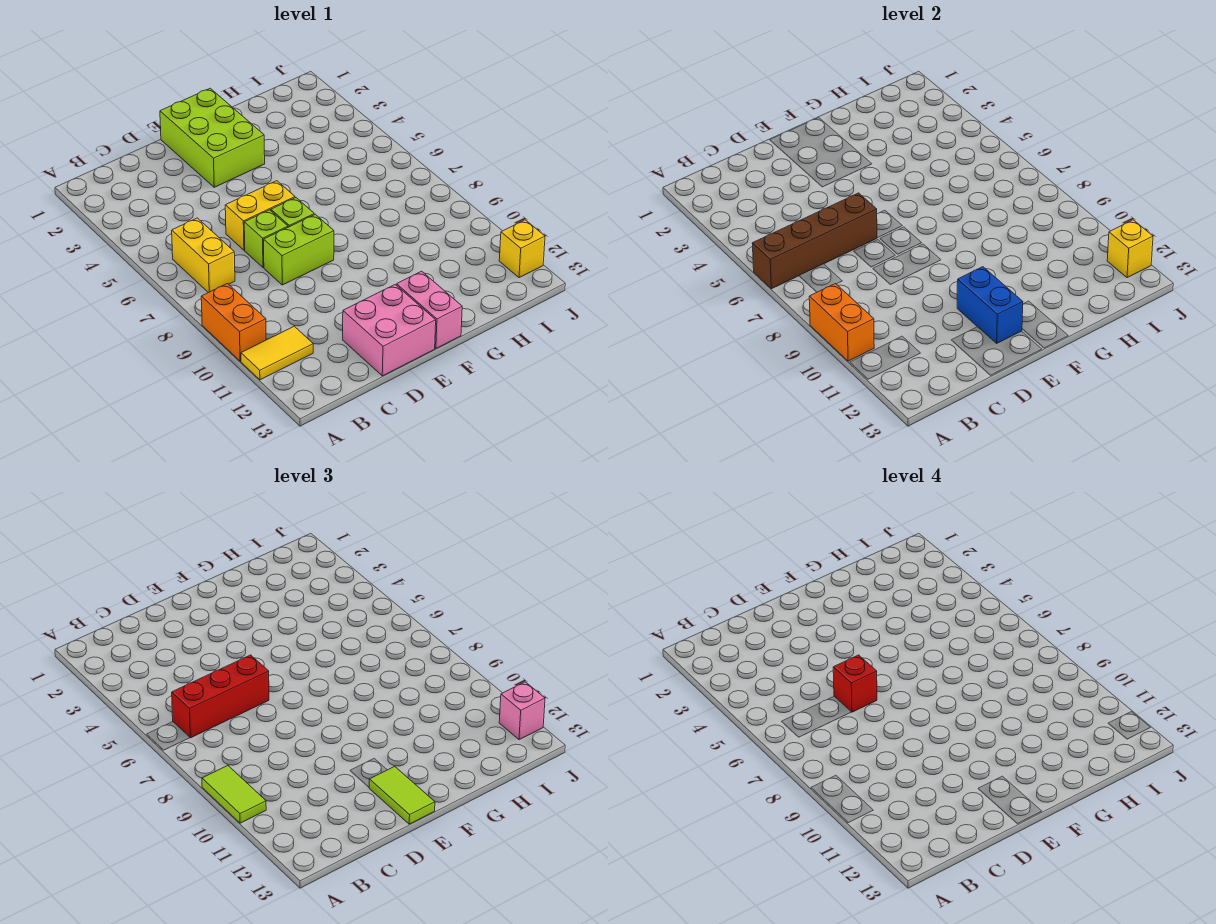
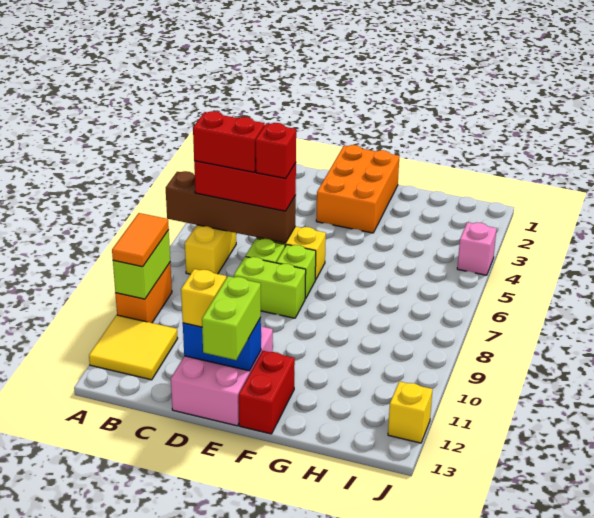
orange brick A9:A10 level 2 -> lime brick A9:A10 level 2
lime tile A9:A10 level 3 -> orange tile A9:A10 level 3
yellow tile A11:B11 level 1 -> yellow tile A11:B12 level 1
none -> red brick B6:C6 level 4
pink brick D12:E13 level 1 -> pink brick D11:E13 level 1
lime brick E1:F3 level 1 -> orange brick E1:F3 level 1
blue brick E11:E12 level 2 -> blue brick D12:E12 level 2
lime tile E12:E13 level 3 -> lime brick E12:E13 level 3
pink brick F12:F13 level 1 -> red brick F12:F13 level 1
yellow brick J12 level 2 -> yellow brick D12 level 3
pink brick J12 level 3 -> pink brick J4 level 1

